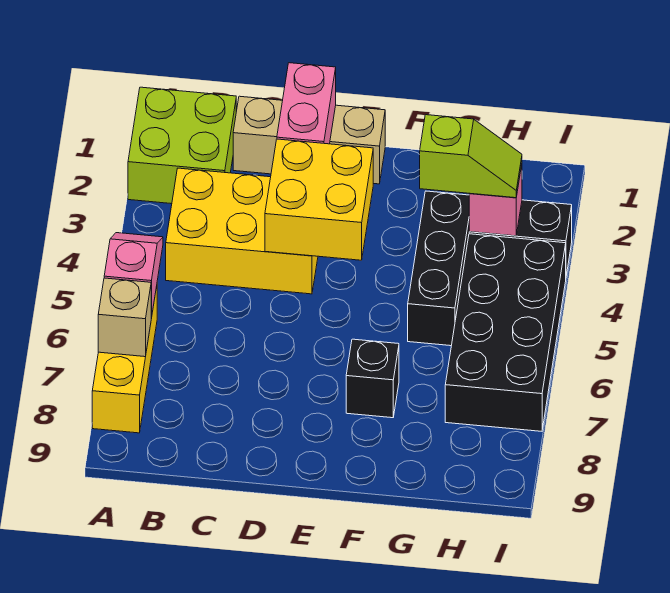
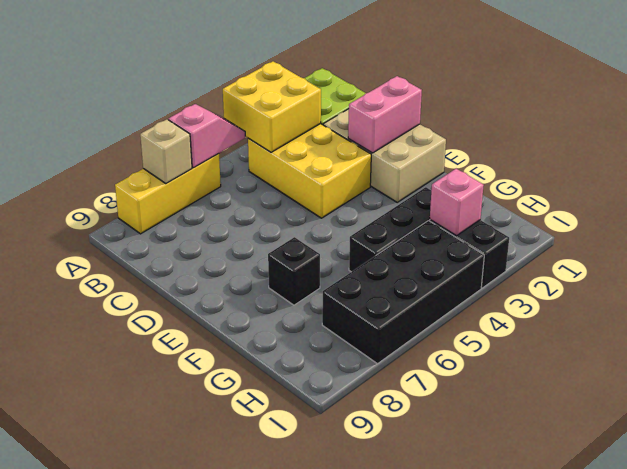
tan brick C1:E1 level 1 -> tan brick C1:E2 level 1
yellow brick D3:E4 level 2 -> yellow brick A3:B4 level 2
lime slope G3:H3 level 3 top G -> none

